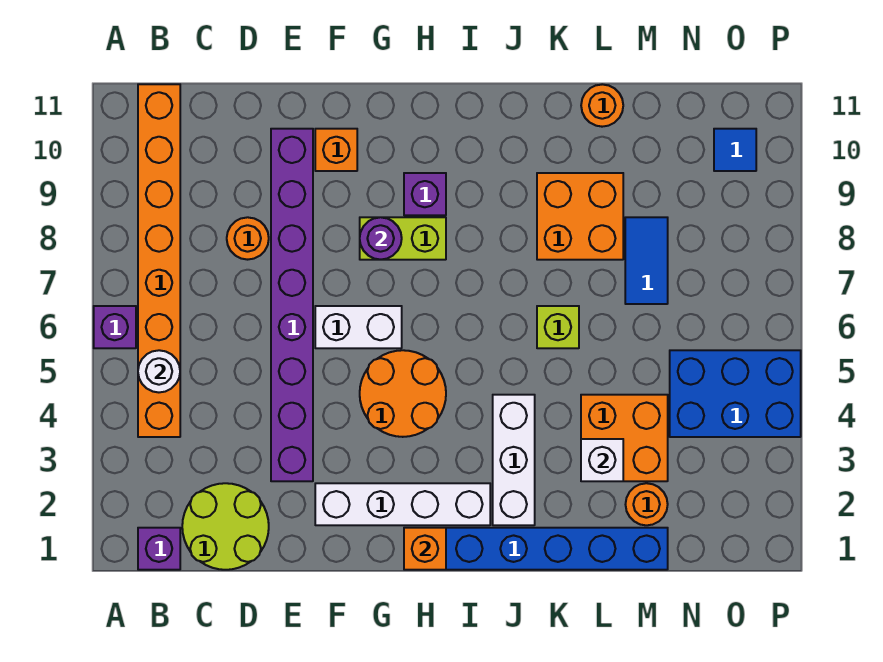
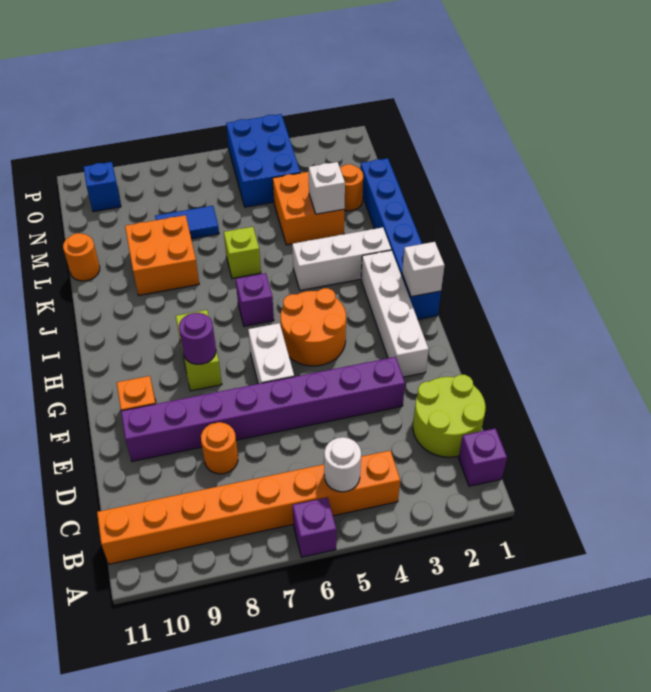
orange brick H1 level 2 -> white brick H1 level 2
purple brick H9 level 1 -> purple brick I6 level 1
blue tile O10 level 1 -> blue brick O10 level 1

